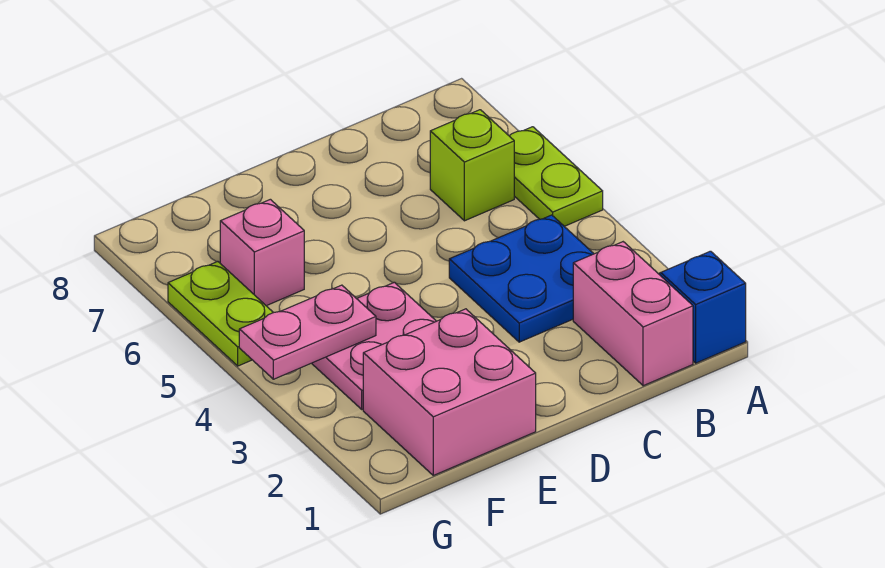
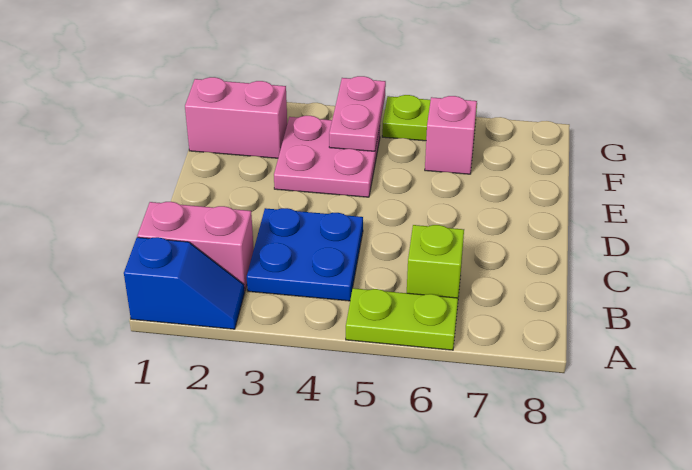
pink brick E1:F2 level 1 -> pink brick F1:F2 level 1

